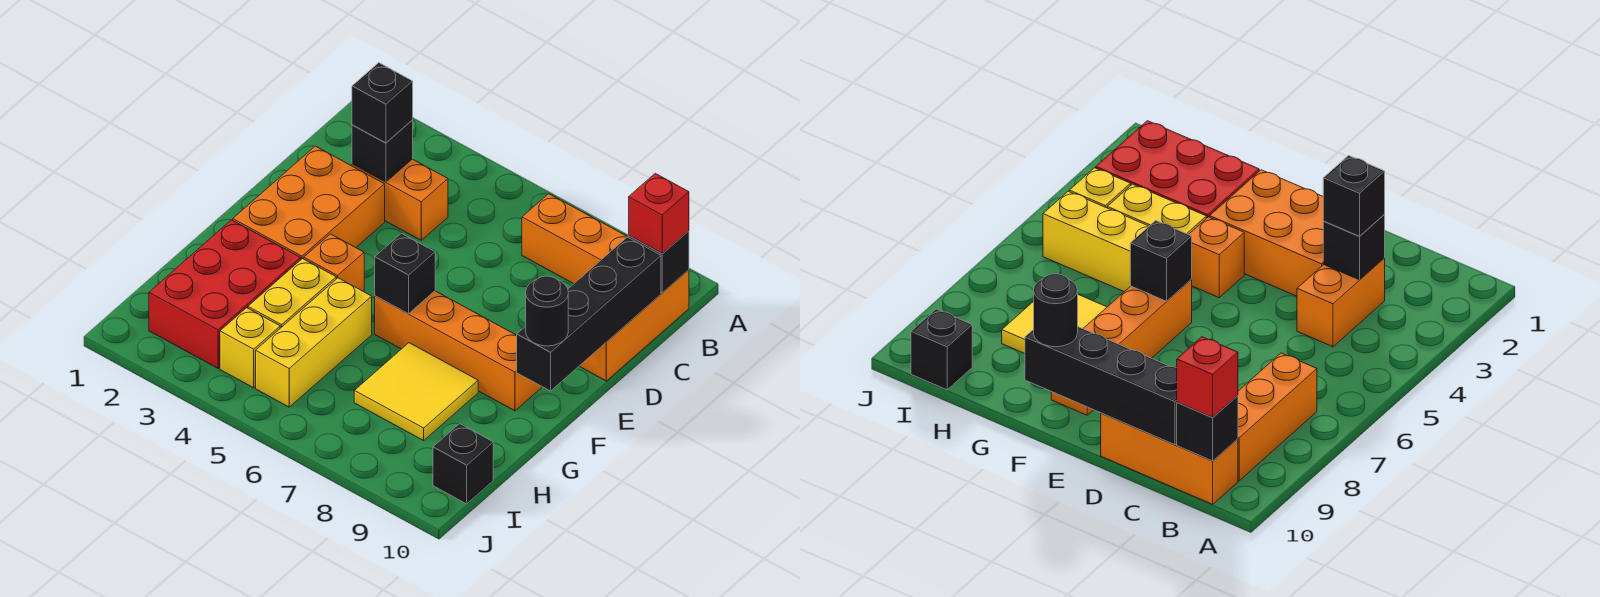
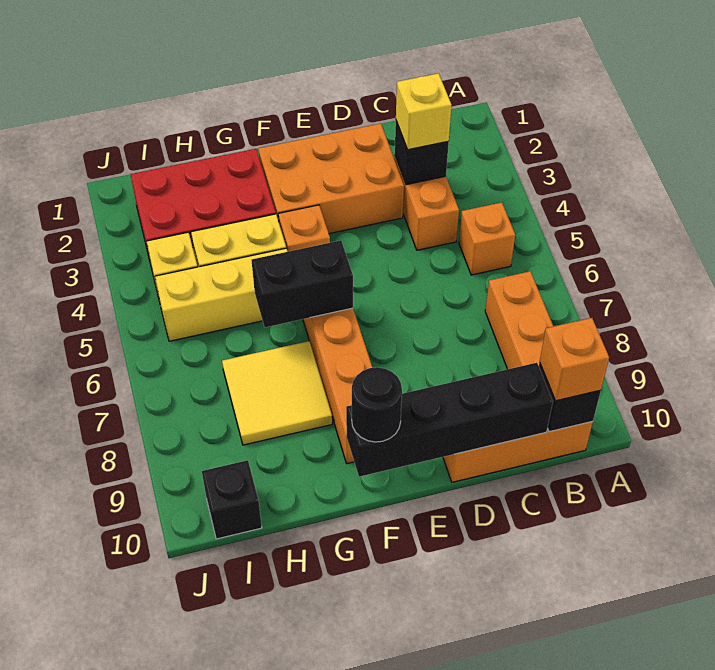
none -> orange brick B5 level 1
red brick B10 level 3 -> orange brick B10 level 3
black brick C3 level 3 -> yellow brick C3 level 3
black brick F6 level 2 -> black brick F6:G6 level 2

